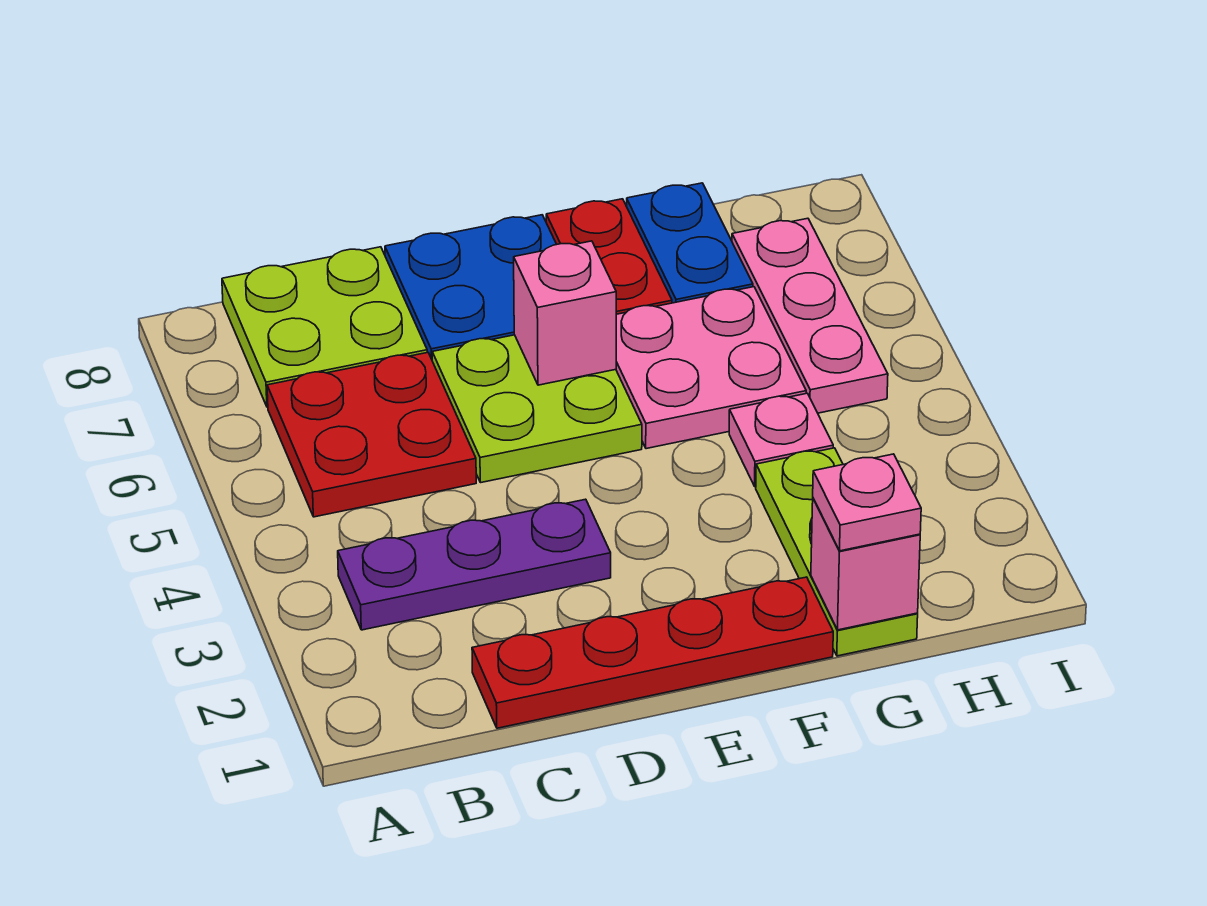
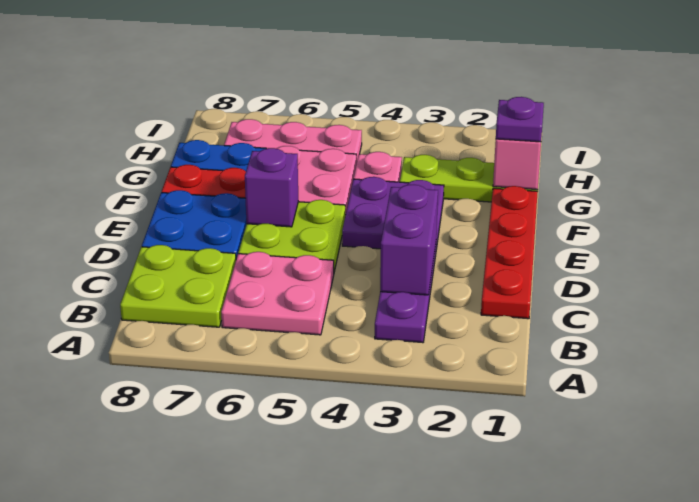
red plate B5:C6 level 1 -> pink plate B5:C6 level 1
none -> purple brick C3:D3 level 2
none -> purple plate E3:F4 level 1
pink brick E6 level 2 -> purple brick E6 level 2
pink plate G1 level 3 -> purple plate G1 level 3

